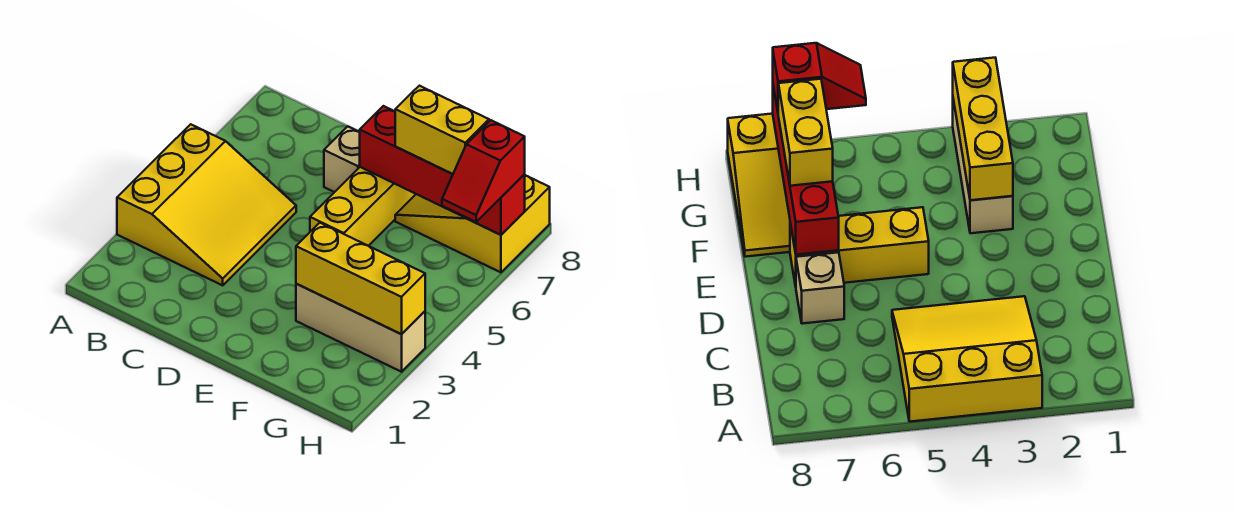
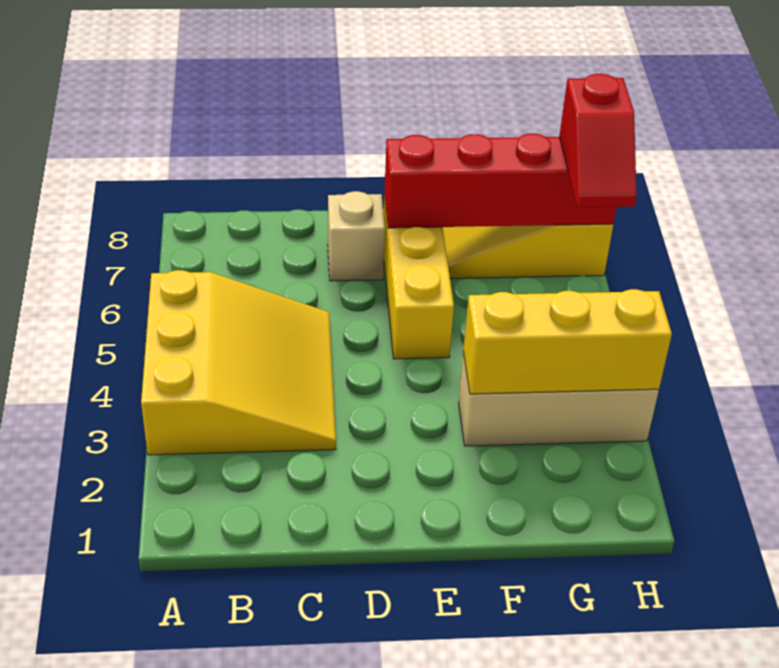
yellow brick F7:G7 level 3 -> none

